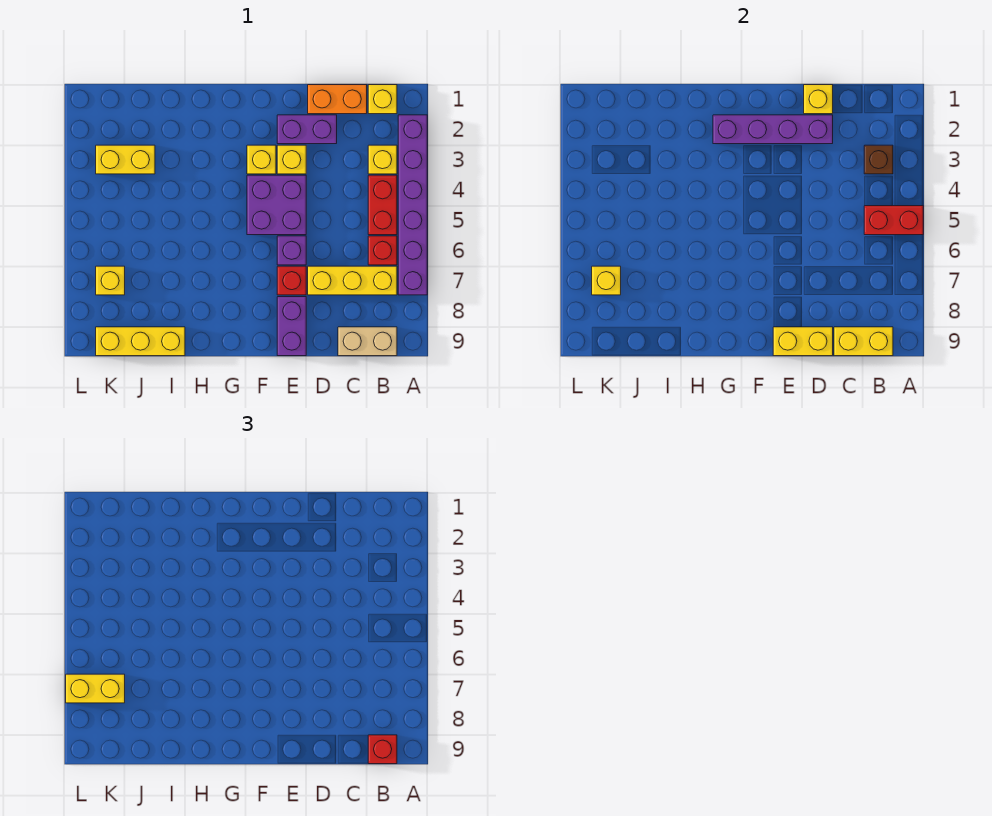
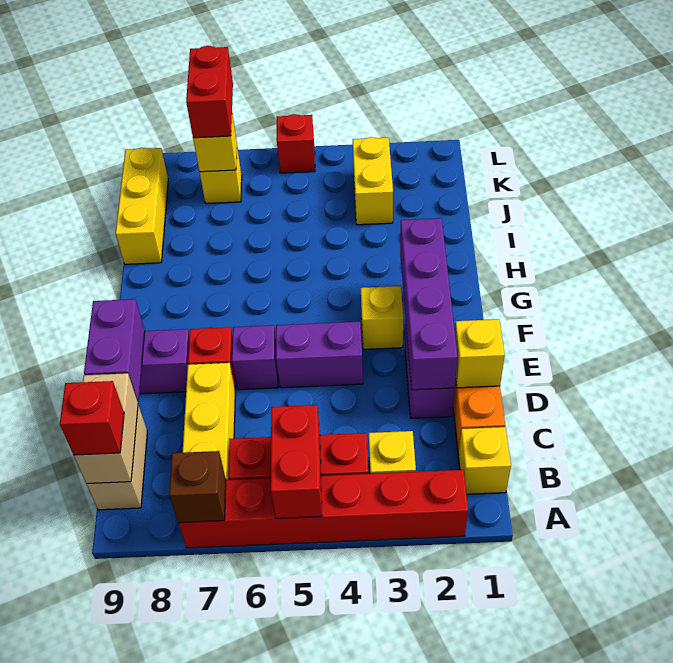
purple brick A2:A7 level 1 -> red brick A2:A7 level 1
brown brick B3 level 2 -> brown brick A7 level 2
yellow brick B9:C9 level 2 -> tan brick B9:C9 level 2
yellow brick D9:E9 level 2 -> purple brick D9:E9 level 2
yellow brick E3 level 1 -> none
purple brick E4:F5 level 1 -> purple brick E4:E5 level 1
yellow brick K7:L7 level 3 -> red brick K7:L7 level 3
none -> red brick L5 level 1

